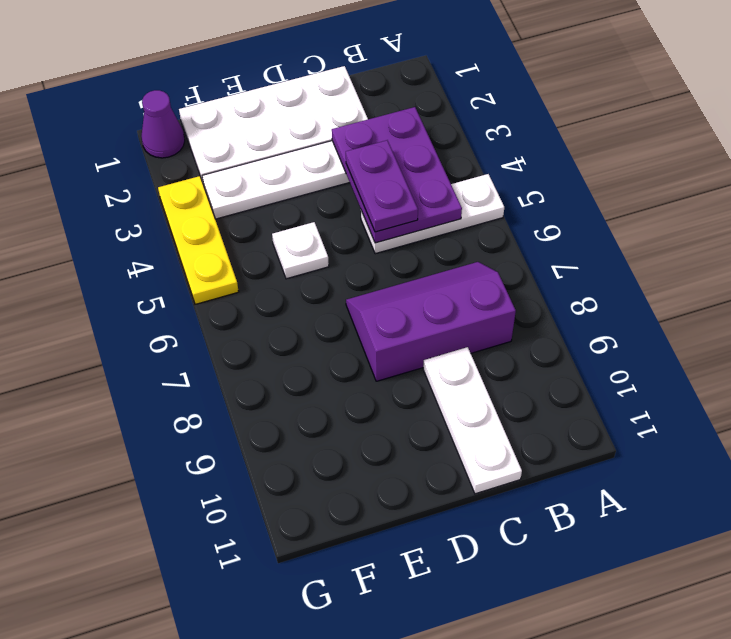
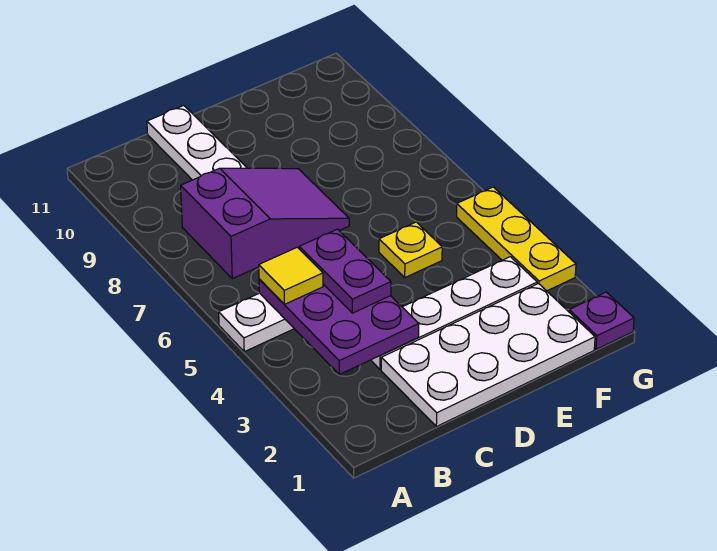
none -> yellow tile B5 level 3
purple slope B7:D8 level 1 top 8 -> purple slope B7:D8 level 1 top B
white plate E5 level 1 -> yellow plate E5 level 1
purple cone G1 level 1 -> purple plate G1 level 1

